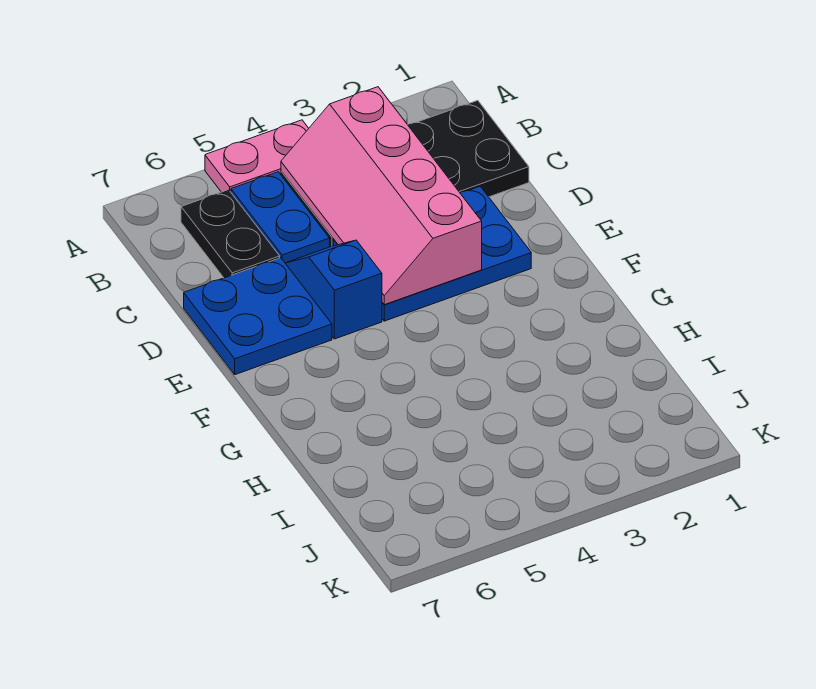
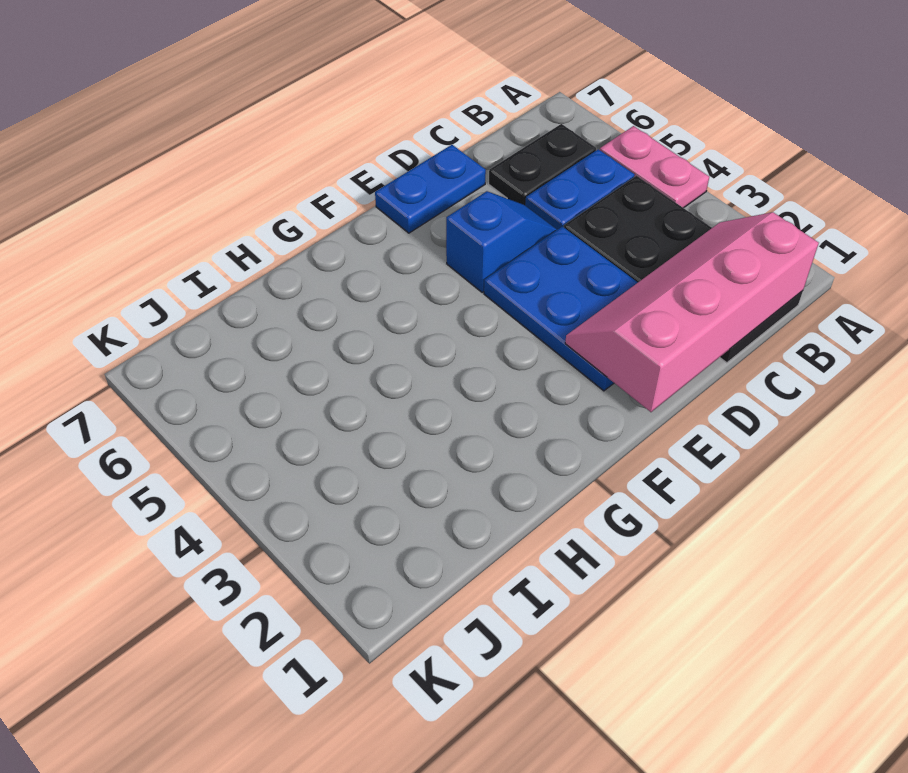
pink slope B3:E4 level 2 top 3 -> pink slope B1:E2 level 2 top 1
blue plate D6:E7 level 1 -> blue plate D7:E7 level 1

